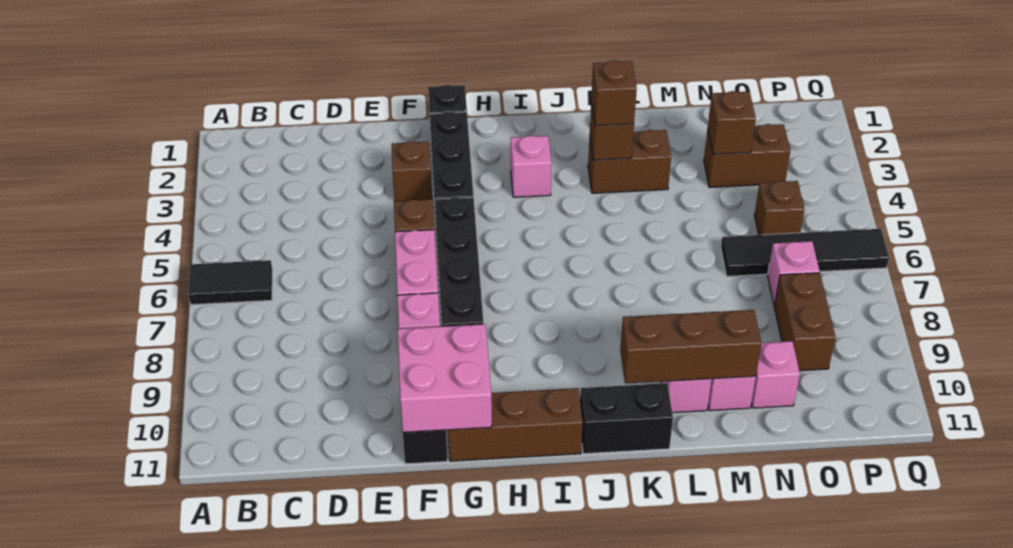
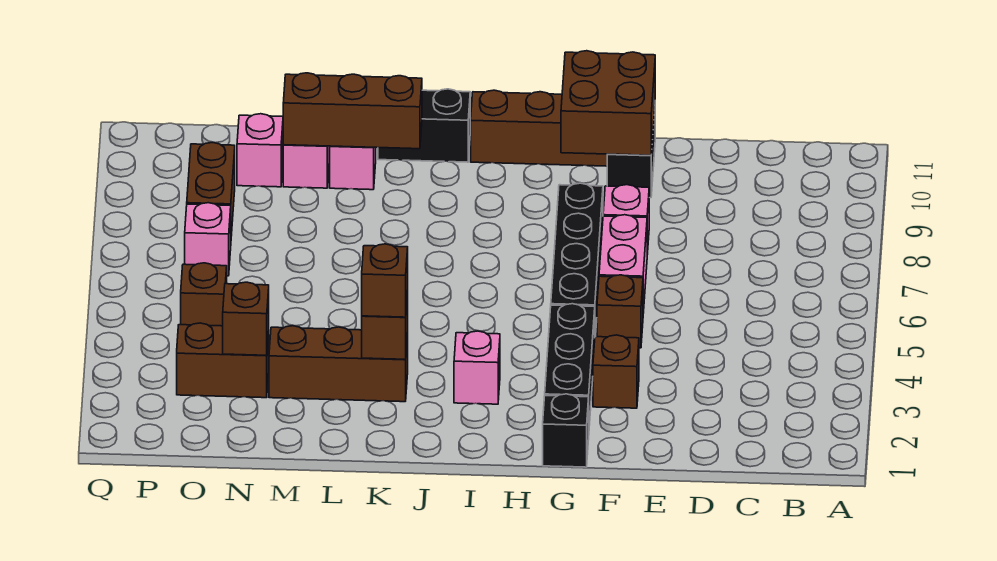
black tile A6:B6 level 1 -> none
pink brick F10:G11 level 2 -> brown brick F10:G11 level 2
brown brick K3:L3 level 1 -> brown brick K3:M3 level 1
black tile N6:Q6 level 1 -> none

